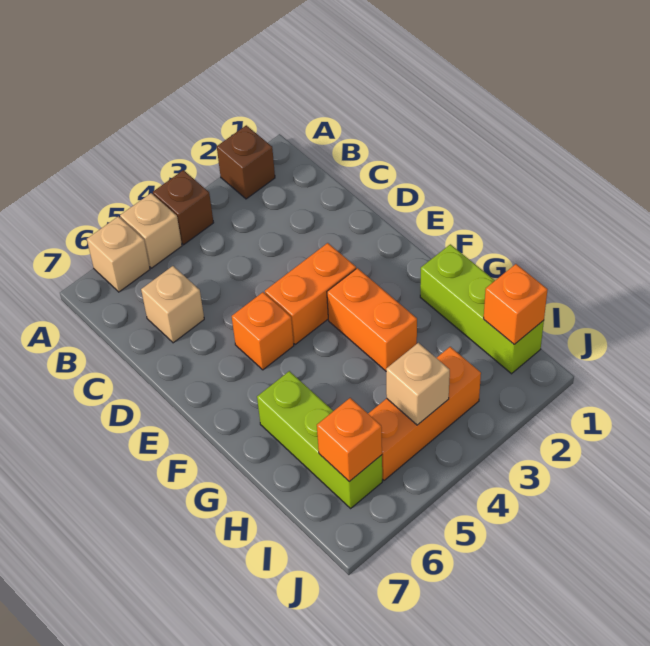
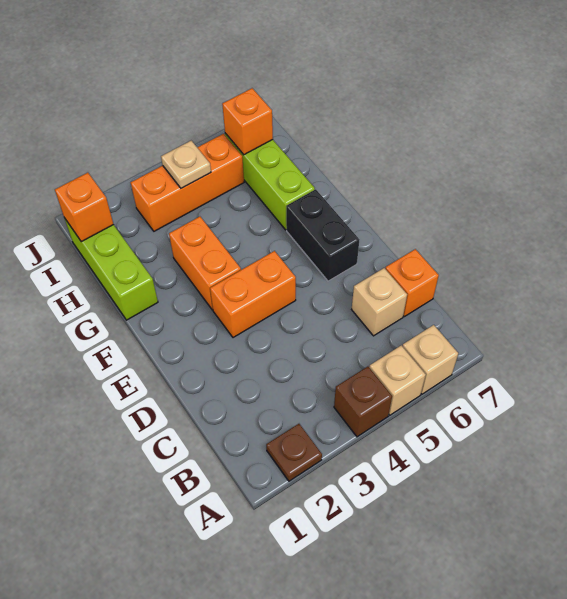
brown brick A2 level 1 -> brown plate A2 level 1
orange brick E5 level 1 -> orange brick C7 level 1
none -> black brick E6:F6 level 1
tan brick I4 level 2 -> tan plate I4 level 2

